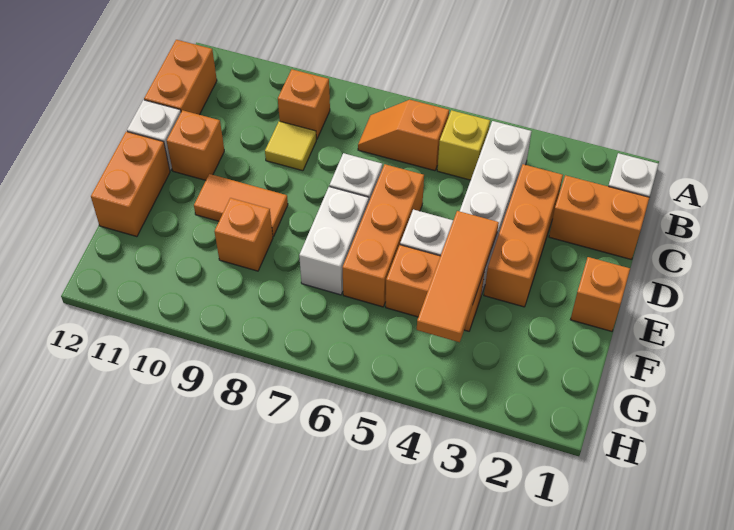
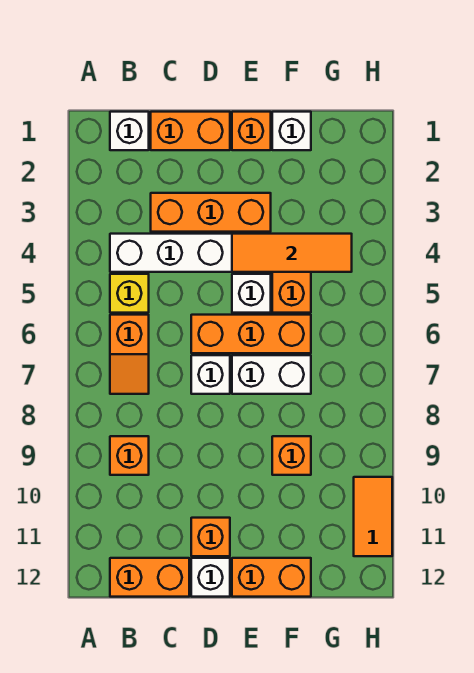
orange brick C1:C2 level 1 -> orange brick C1:D1 level 1
yellow tile C9 level 1 -> none
orange tile E9:E10 level 1 -> orange tile H10:H11 level 1
none -> white brick F1 level 1

